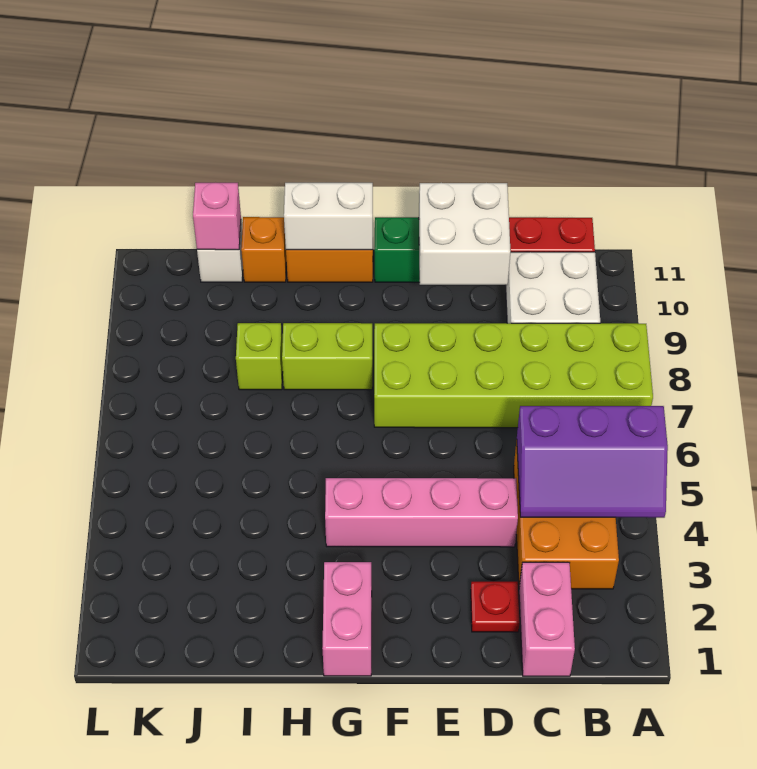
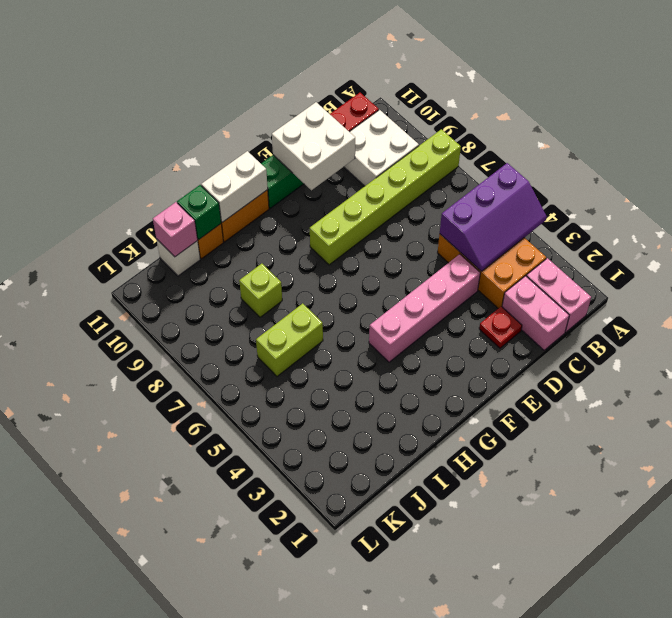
lime brick A7:F8 level 1 -> lime brick A8:F8 level 1
pink brick G1:G2 level 1 -> pink brick B1:B2 level 1
lime brick G8:H8 level 1 -> lime brick I6:J6 level 1
none -> green brick I11 level 2

